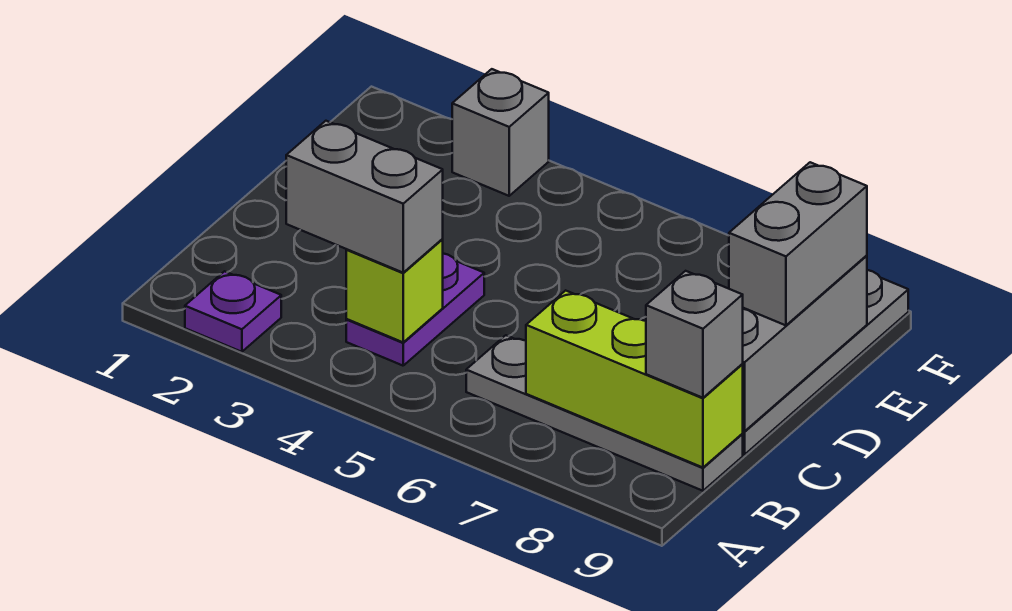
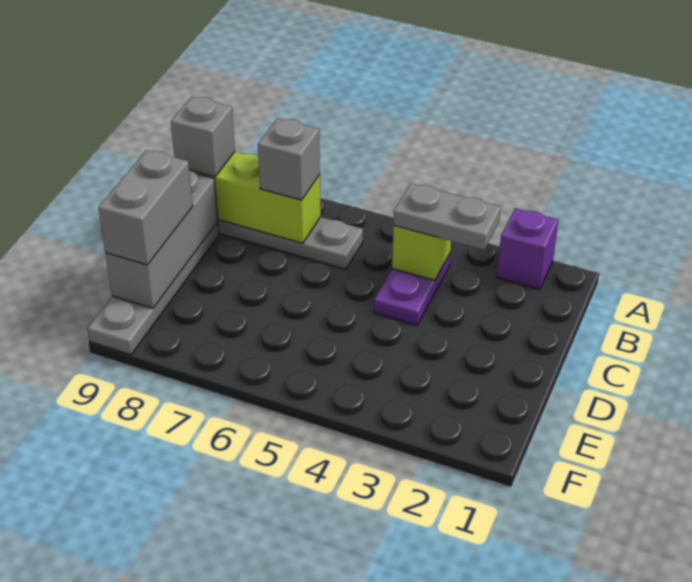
purple plate A2 level 1 -> purple brick A2 level 1
grey brick B3:B4 level 3 -> grey plate B3:B4 level 3
grey brick F3 level 1 -> grey brick B7 level 3

